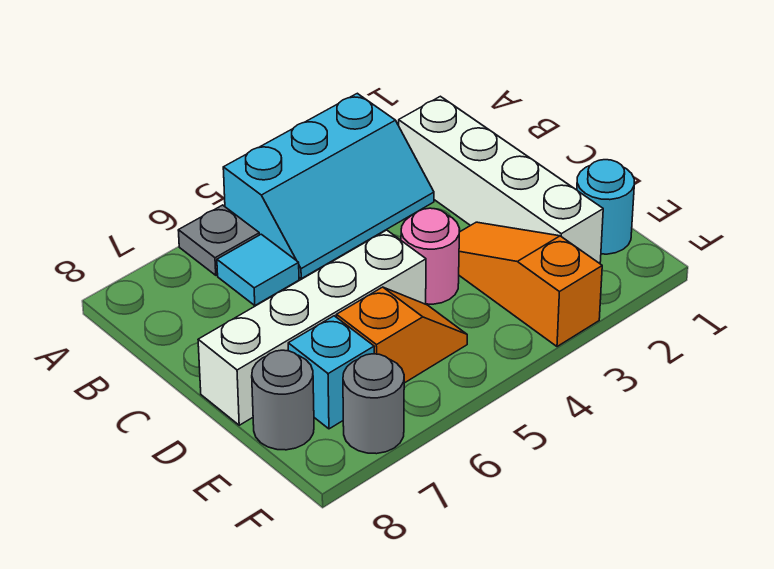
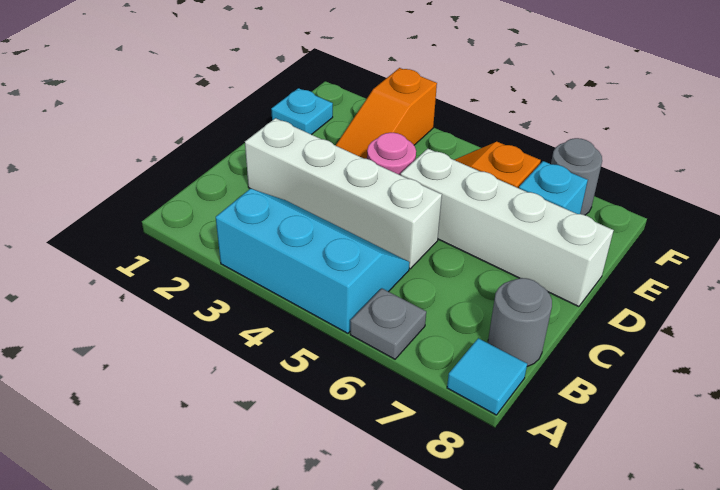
white brick B2:E2 level 1 -> white brick C2:C5 level 1
cyan tile B6 level 1 -> cyan tile A8 level 1
cyan round brick E1 level 1 -> cyan plate E1 level 1
grey round brick E8 level 1 -> grey round brick B8 level 1

